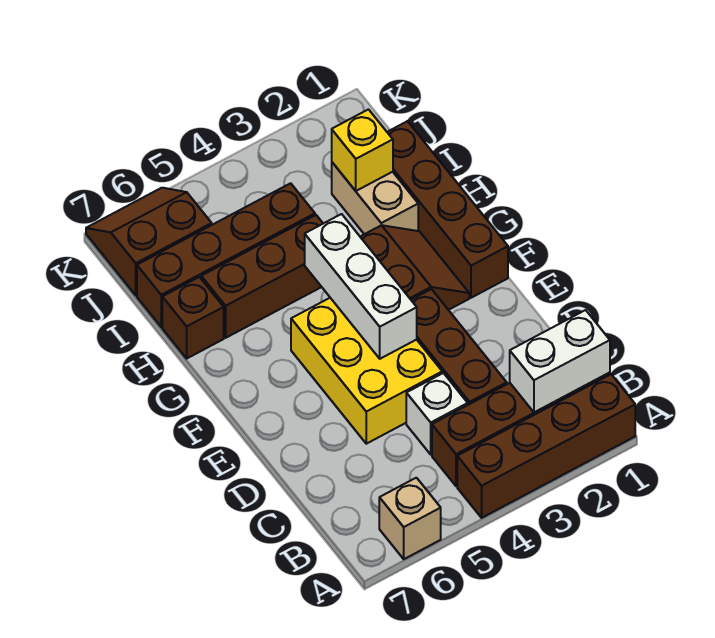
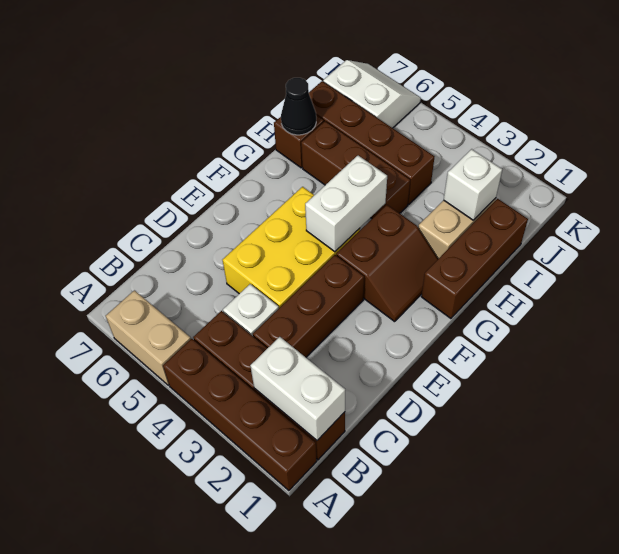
tan brick A6 level 1 -> tan brick A5:A6 level 1
white brick E4:G4 level 2 -> white brick F4:G4 level 2
brown brick F1:I1 level 1 -> brown brick G1:I1 level 1
none -> black cone H7 level 2
yellow brick I2 level 2 -> white brick I2 level 2
brown slope J6:K7 level 1 top J -> white slope J6:K7 level 1 top J

